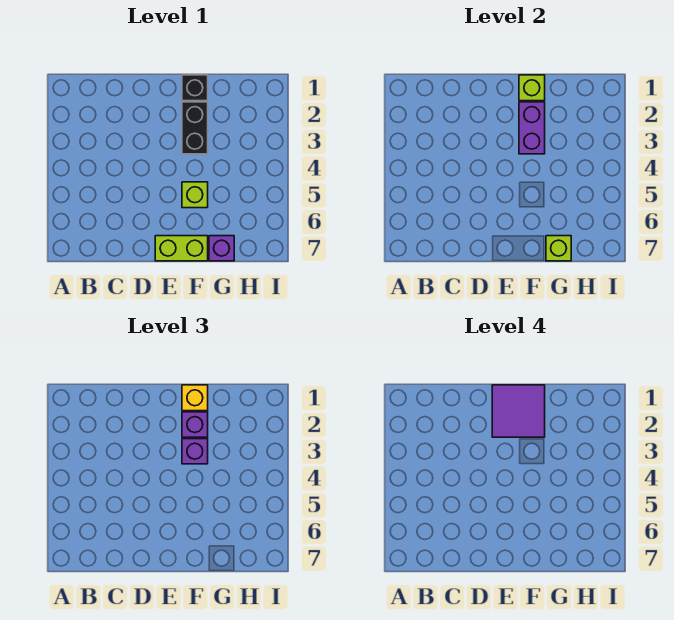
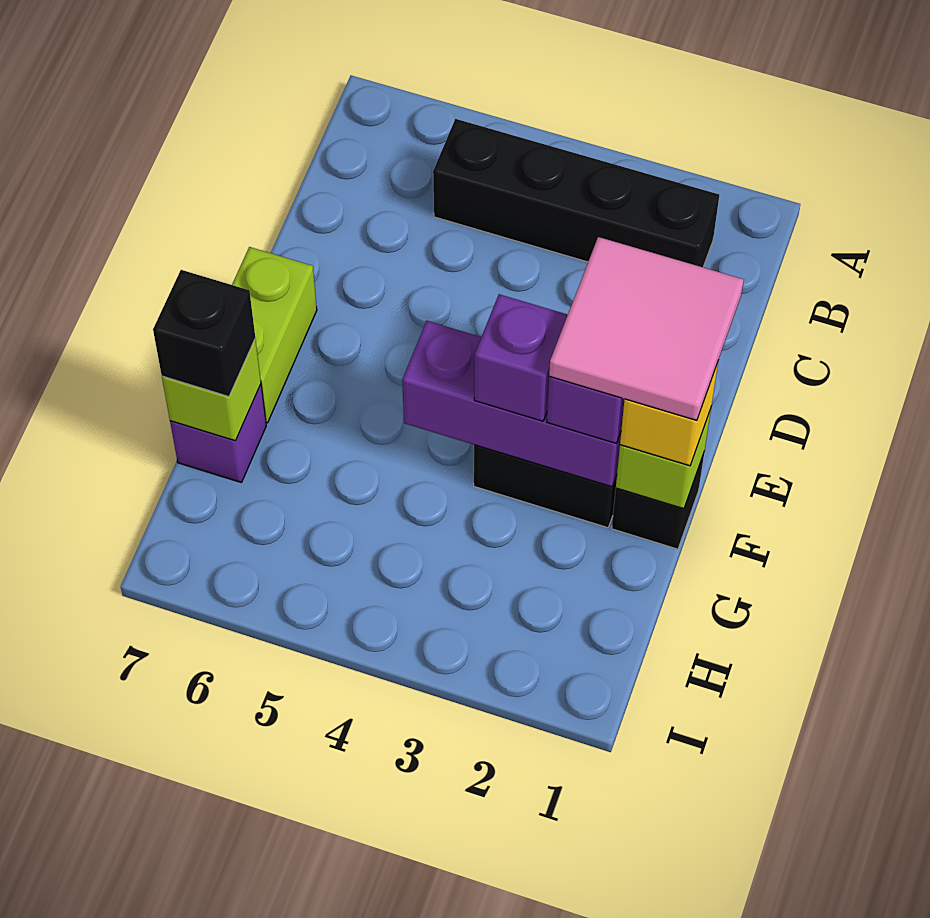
none -> black brick B2:B5 level 1
purple tile E1:F2 level 4 -> pink tile E1:F2 level 4
purple brick F2:F3 level 2 -> purple brick F2:F4 level 2
lime brick F5 level 1 -> none
none -> black brick G7 level 3

